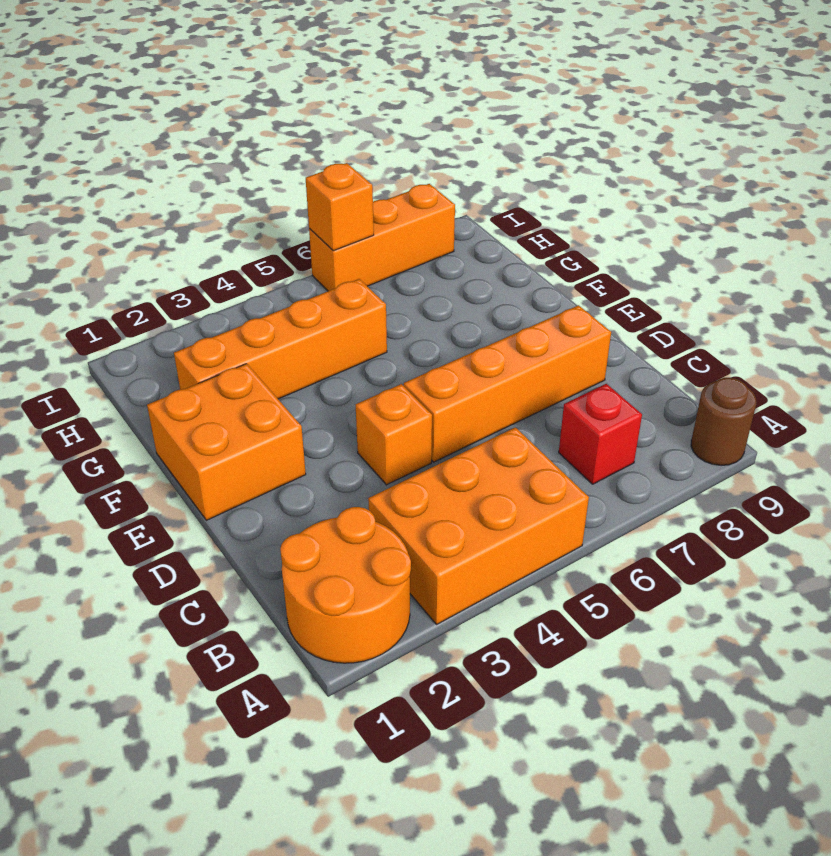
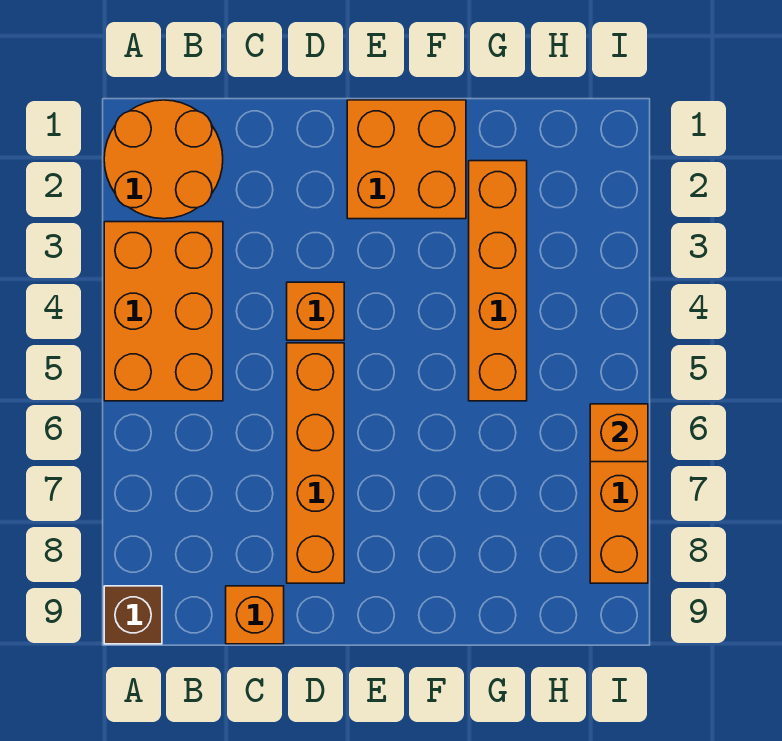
brown round brick A9 level 1 -> brown brick A9 level 1
red brick B7 level 1 -> none
none -> orange brick C9 level 1

